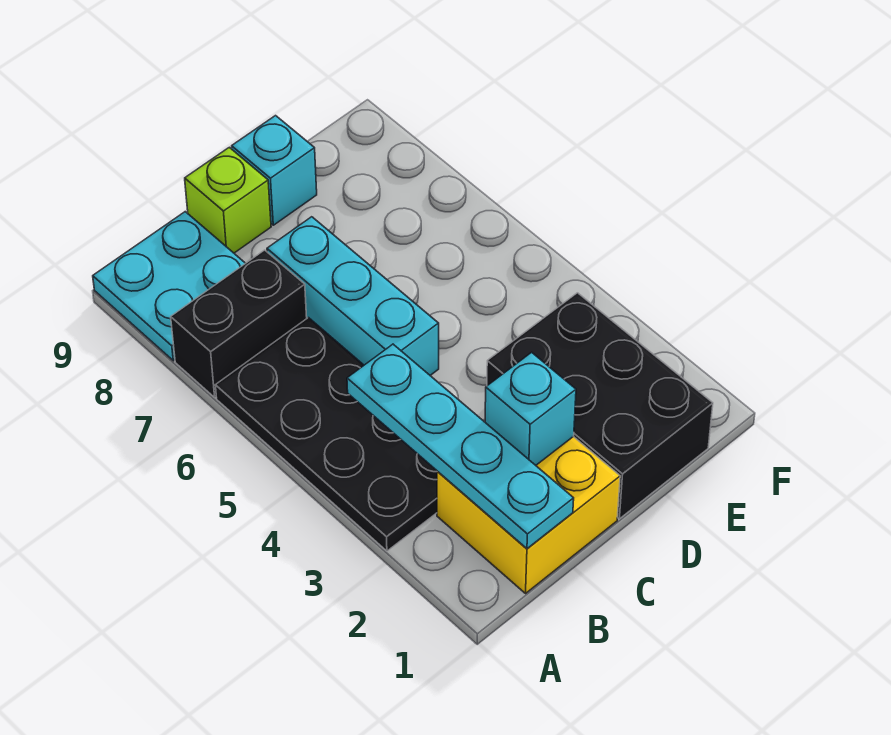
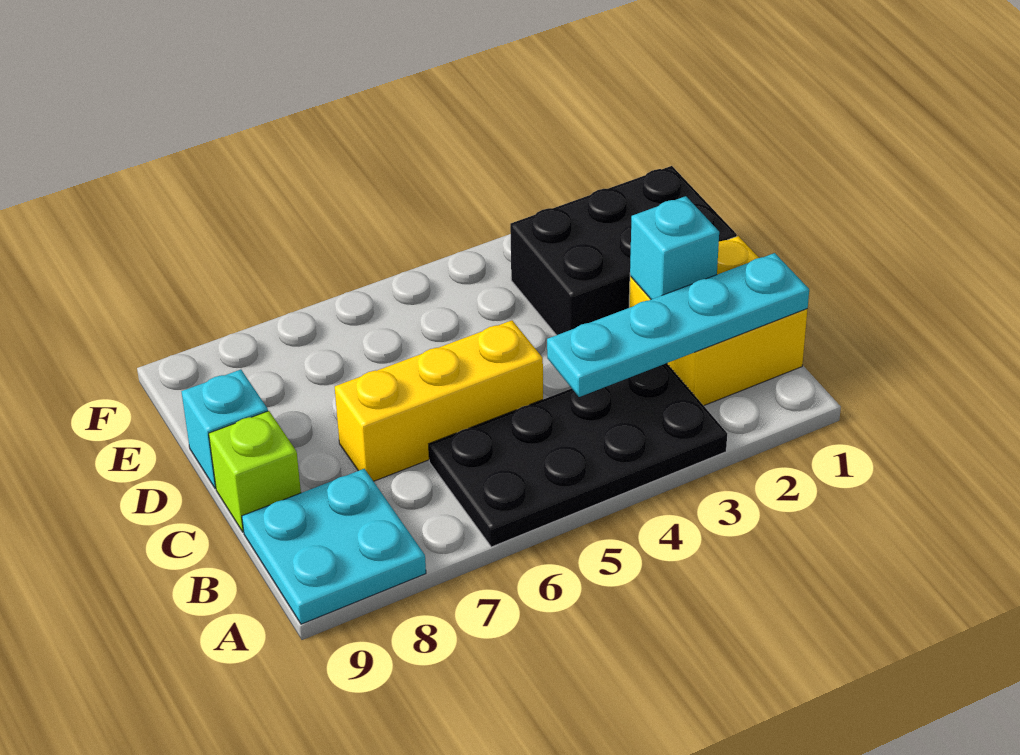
black brick A7:B7 level 1 -> none
cyan brick C5:C7 level 1 -> yellow brick C5:C7 level 1

